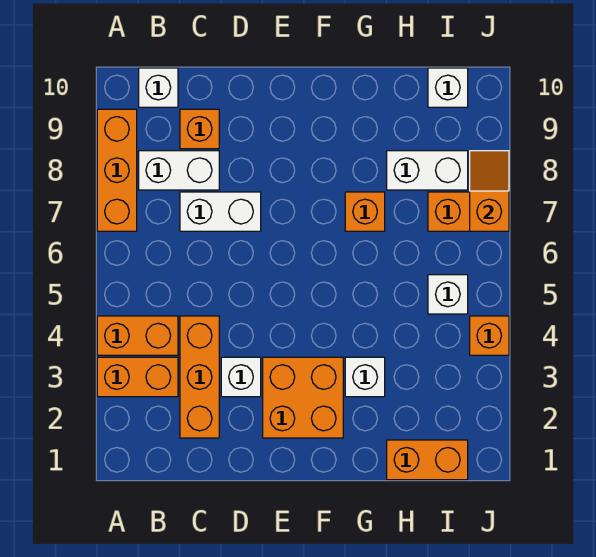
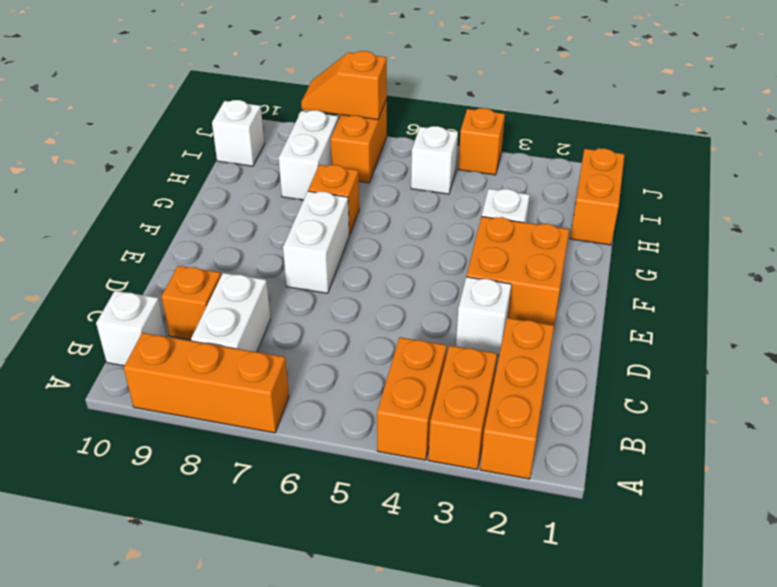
orange brick C2:C4 level 1 -> orange brick A2:C2 level 1
white brick C7:D7 level 1 -> white brick E7:F7 level 1

